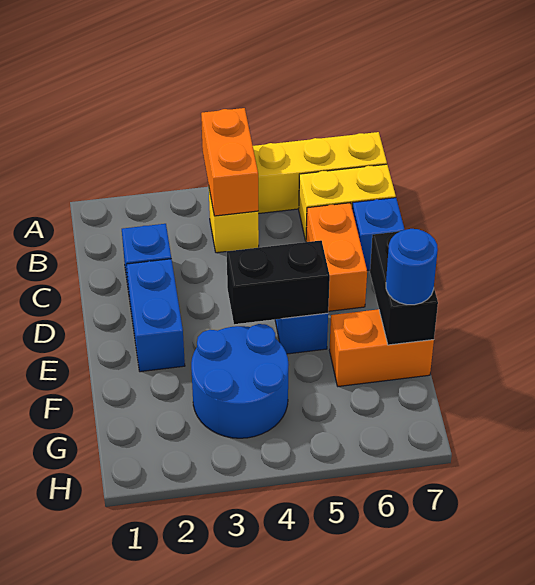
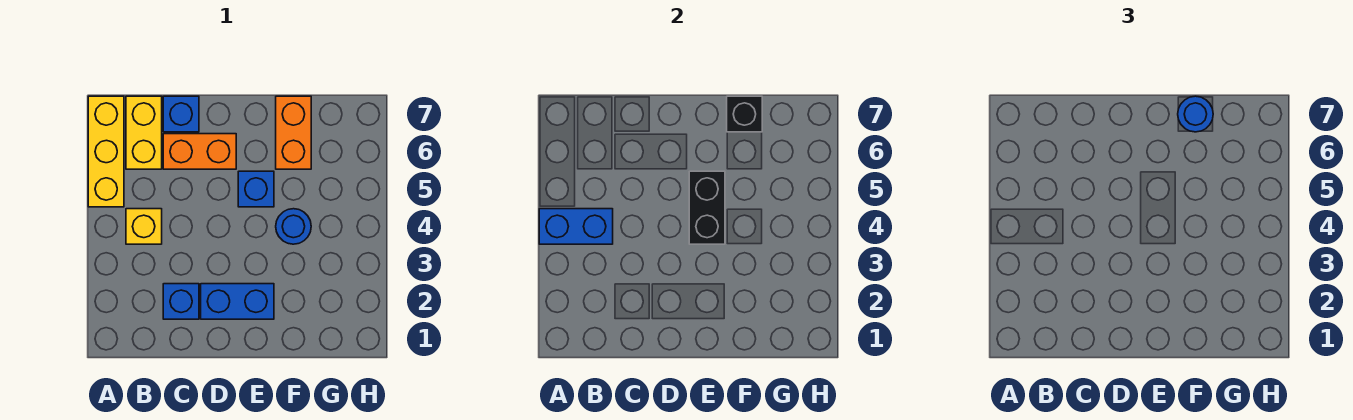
orange brick A4:B4 level 2 -> blue brick A4:B4 level 2
black brick E7:F7 level 2 -> black brick F7 level 2
blue round brick F3:G4 level 1 -> blue round brick F4 level 1

